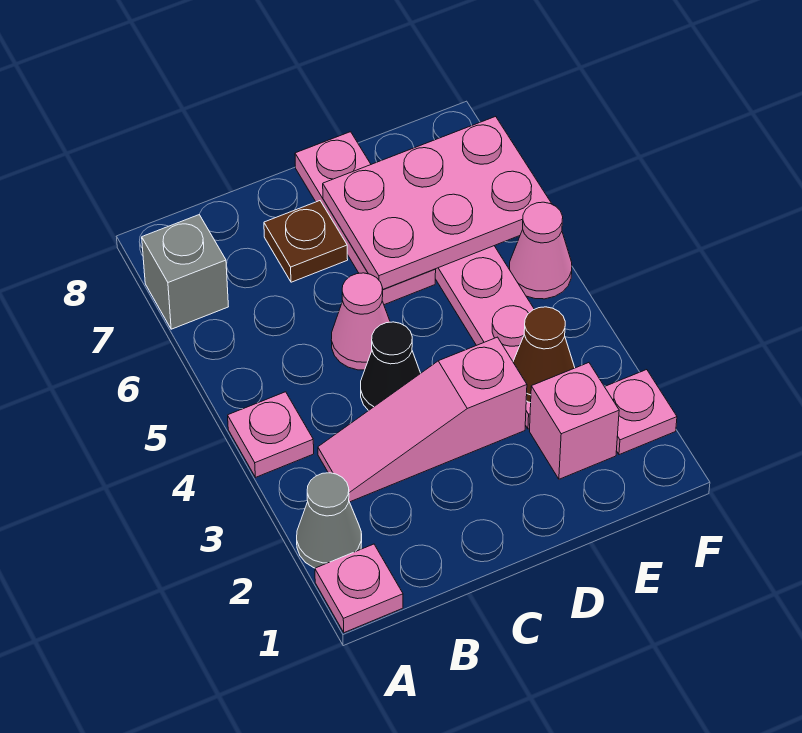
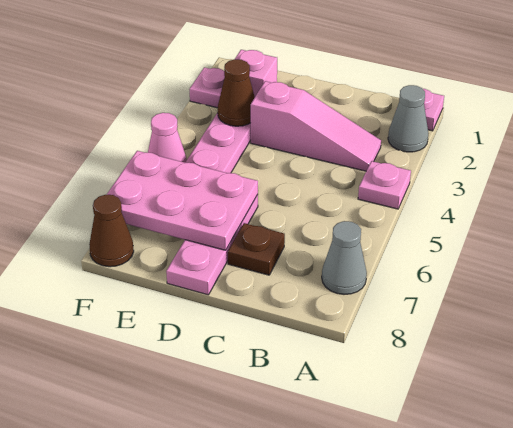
grey brick A7 level 1 -> grey cone A7 level 1
black cone C4 level 1 -> none
pink cone C5 level 1 -> none
none -> brown cone F8 level 1

